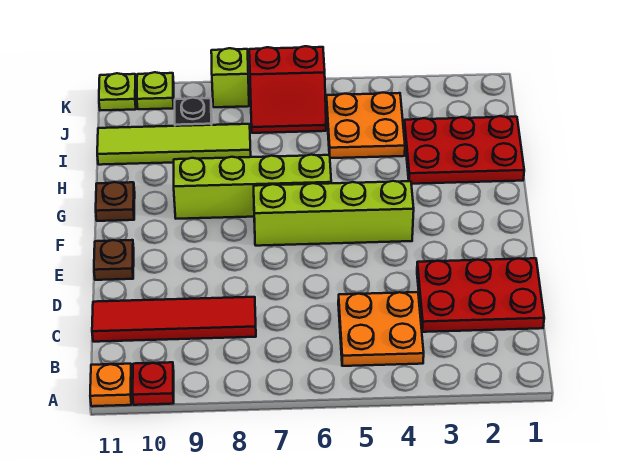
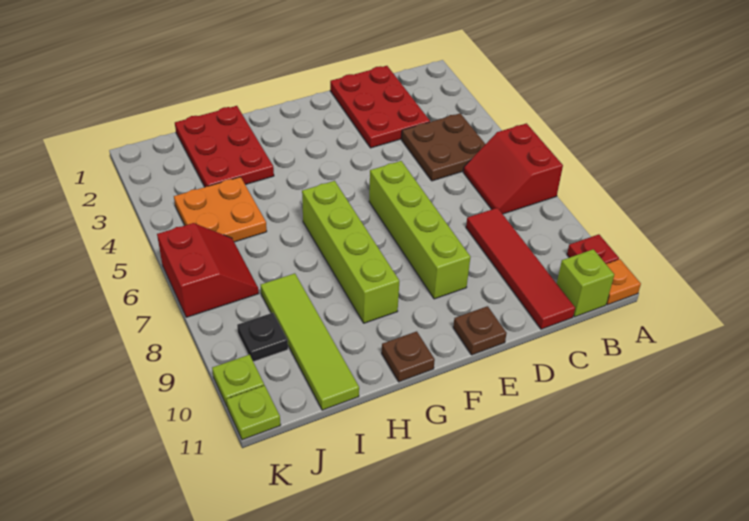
none -> red slope A6:B7 level 1 top A
orange plate B4:C5 level 1 -> brown plate B4:C5 level 1
lime brick F4:F7 level 1 -> lime brick E6:E9 level 1
lime brick K8 level 1 -> lime brick B11 level 1

